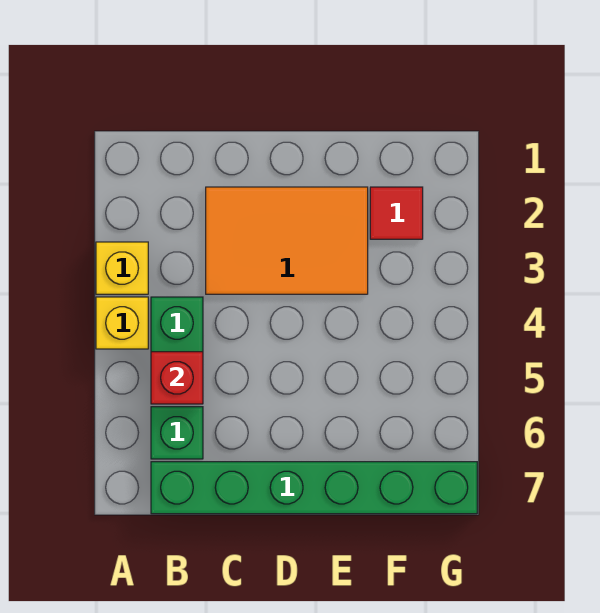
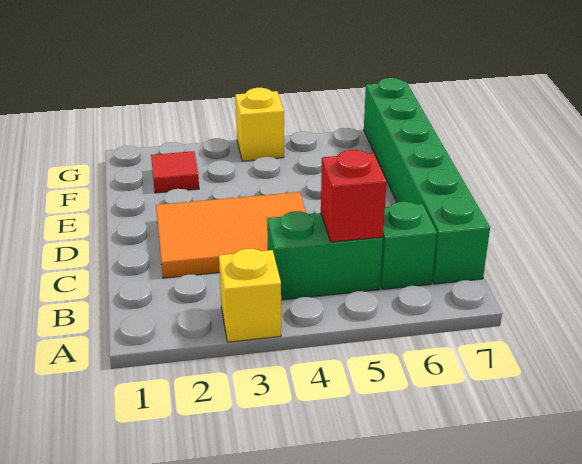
yellow brick A4 level 1 -> yellow brick G4 level 1
orange tile C2:E3 level 1 -> orange tile C2:D4 level 1

